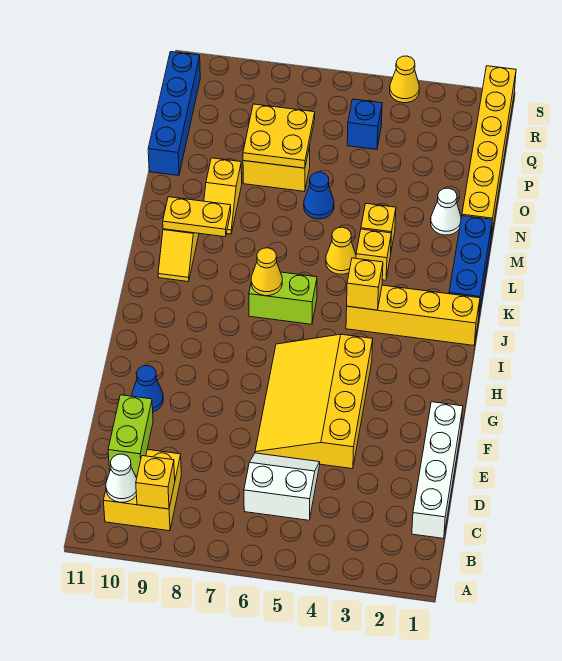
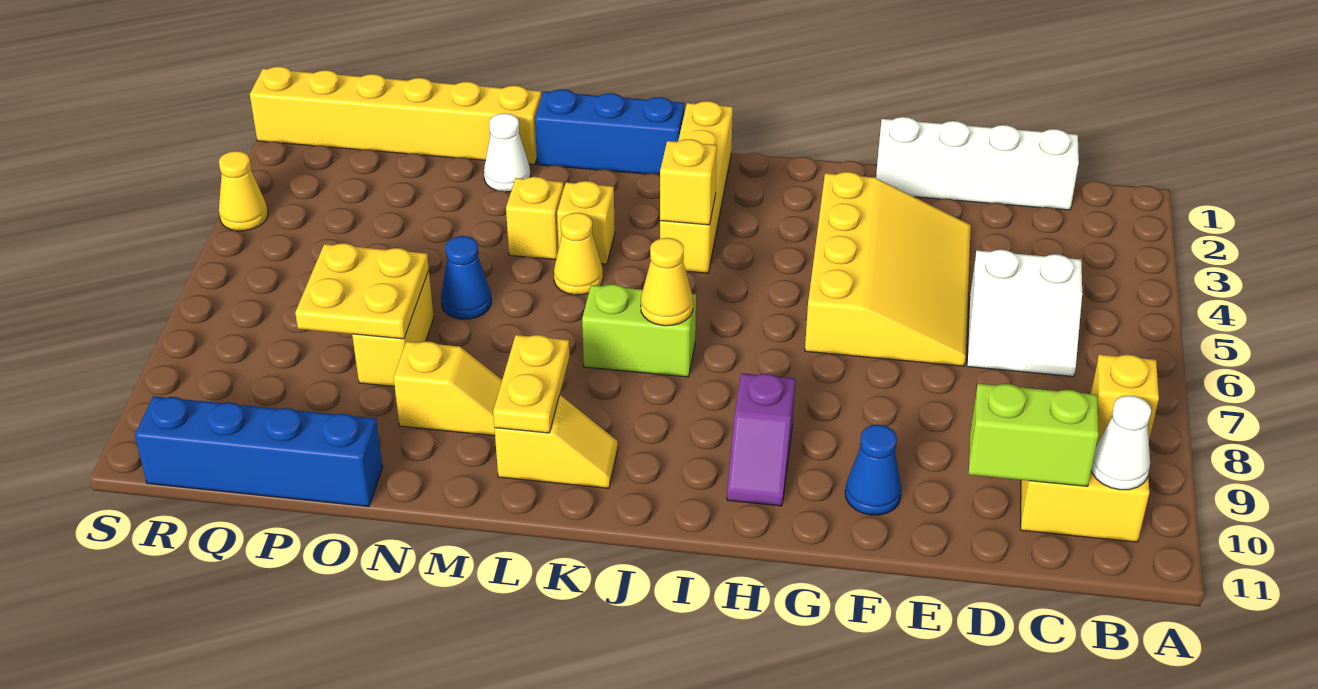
white slope C5:D6 level 1 top C -> white slope C5:D6 level 1 top 5
yellow slope E4:H6 level 1 top 4 -> yellow slope E3:G6 level 1 top G
none -> purple slope H9:H10 level 1 top 9
lime brick J6:J7 level 1 -> lime brick J7:K7 level 1
blue brick Q5 level 1 -> none

